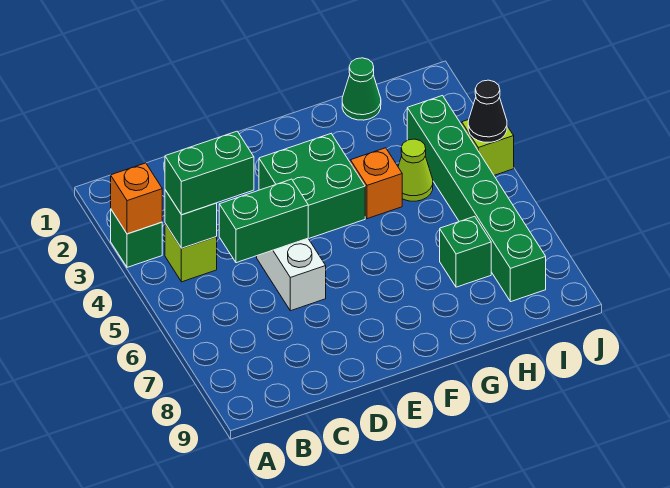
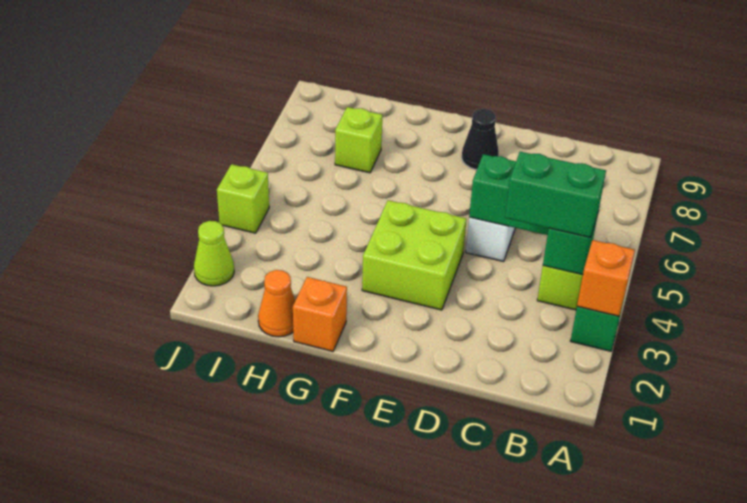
green brick E3:F4 level 1 -> lime brick E3:F4 level 1
orange brick G4 level 1 -> orange brick G1 level 1
green cone H1 level 1 -> orange cone H1 level 1
lime cone H4 level 1 -> lime cone J2 level 1
green brick H7 level 1 -> lime brick H7 level 1
green brick I3:I8 level 1 -> none
black cone J4 level 2 -> black cone E8 level 1

